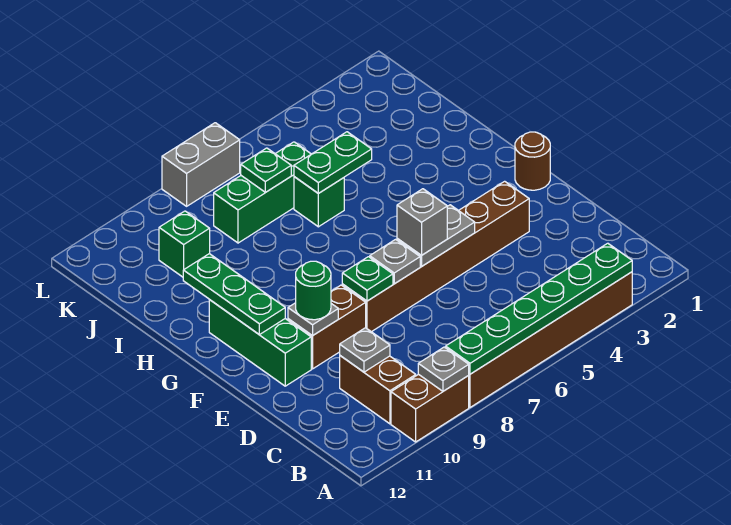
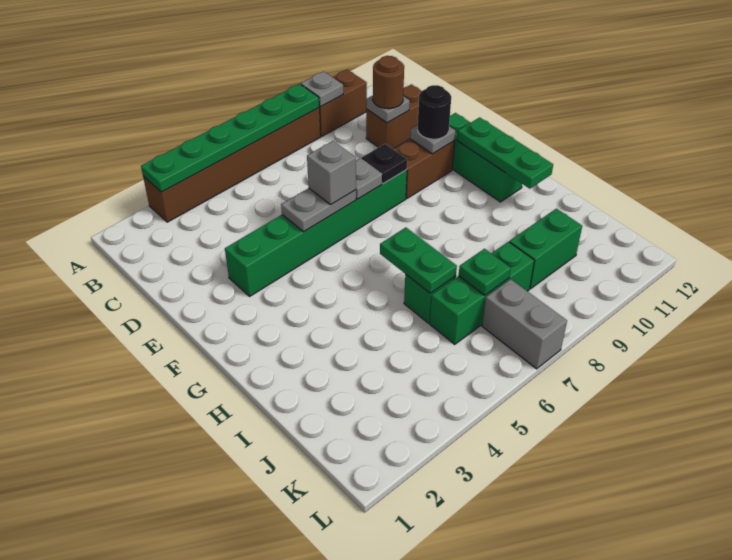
brown brick B10:C10 level 1 -> brown brick C10:C11 level 1
brown brick E3:E8 level 1 -> green brick E3:E8 level 1
green plate E8 level 2 -> black plate E8 level 2
green round brick E10 level 3 -> black round brick E10 level 3
brown round brick F1 level 1 -> brown round brick C10 level 3
green plate I5:I6 level 2 -> green plate H6:I6 level 2
green brick J10 level 1 -> green brick J9:J10 level 1
grey brick L7:L8 level 1 -> grey brick K7:L7 level 1

